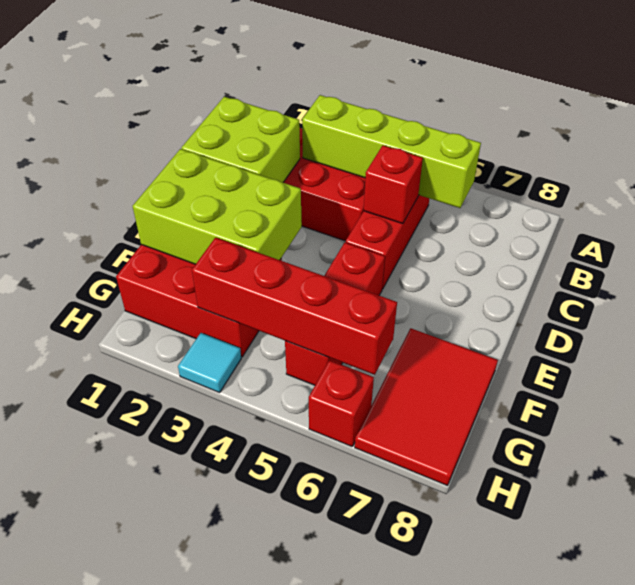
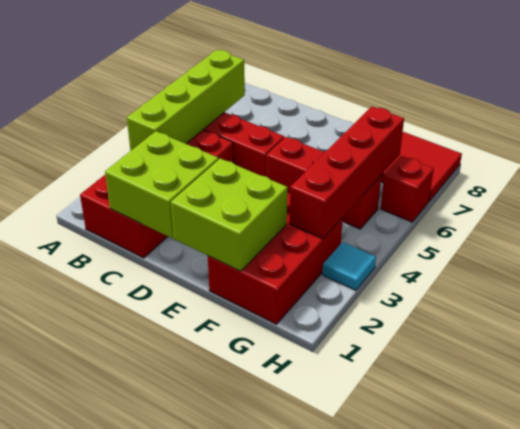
red brick C5 level 2 -> none
lime brick E1:F3 level 2 -> lime brick E1:F2 level 2

